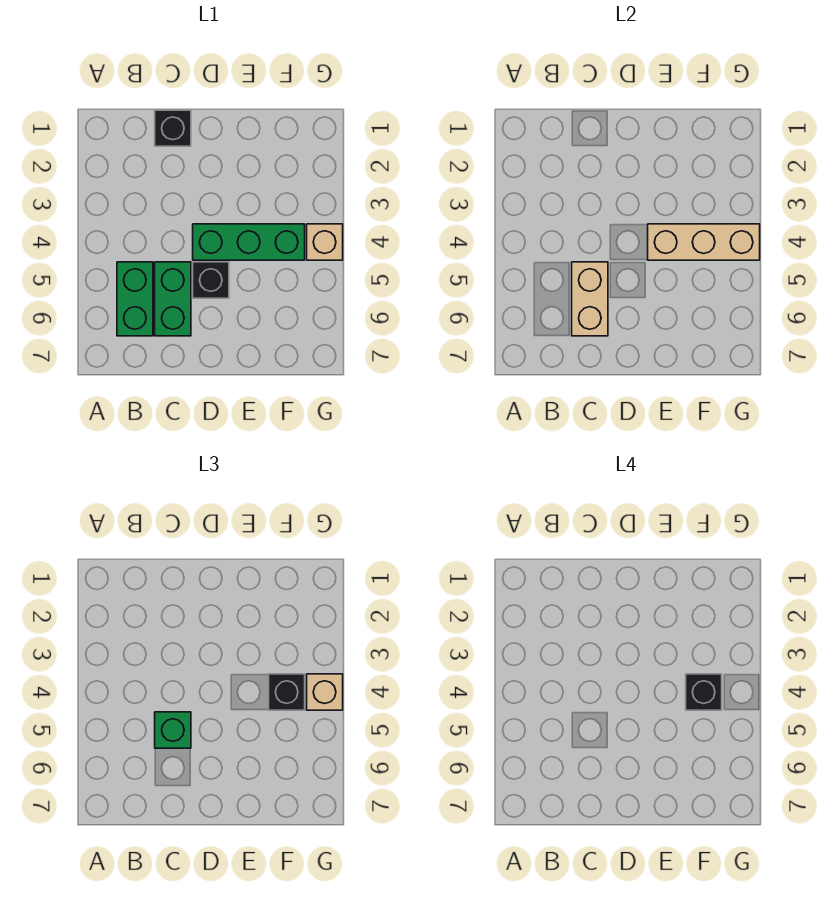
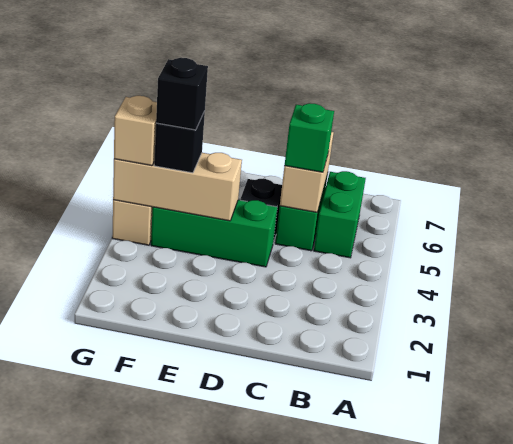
black brick C1 level 1 -> none

